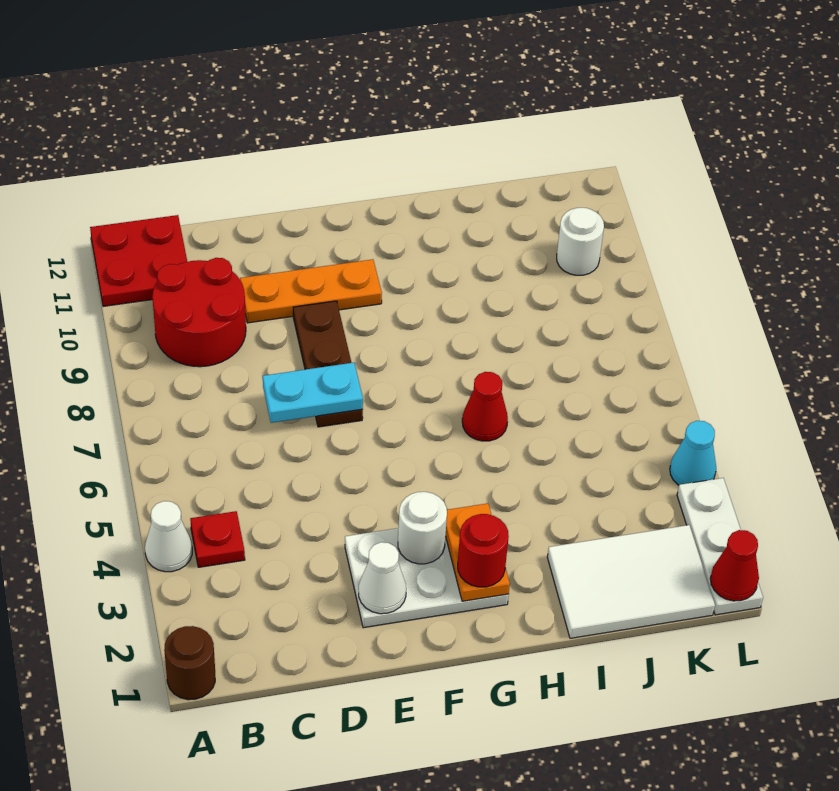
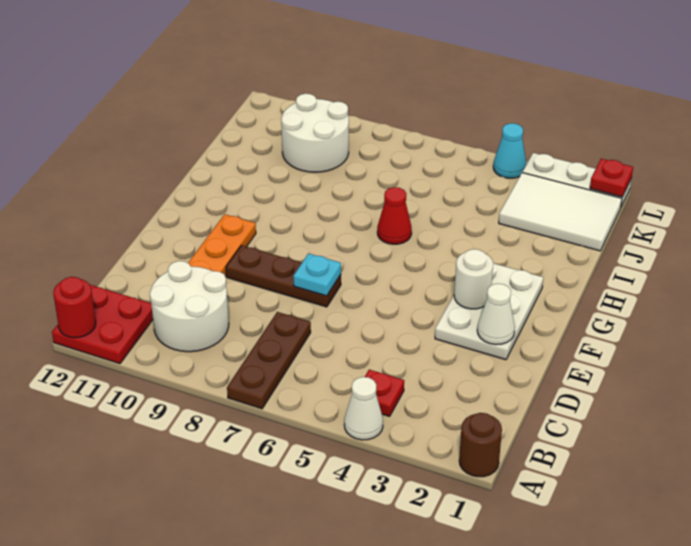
none -> brown plate A7:C7 level 1
red round brick B9:C10 level 1 -> white round brick B9:C10 level 1
cyan plate D7:E7 level 2 -> cyan plate E7 level 2
orange plate G2:G3 level 2 -> none
red round brick G2 level 3 -> red round brick A12 level 2
white tile I1:K2 level 1 -> white tile J1:K3 level 1
white round brick K10 level 1 -> white round brick J9:K10 level 1
red cone L1 level 2 -> red plate L1 level 2

